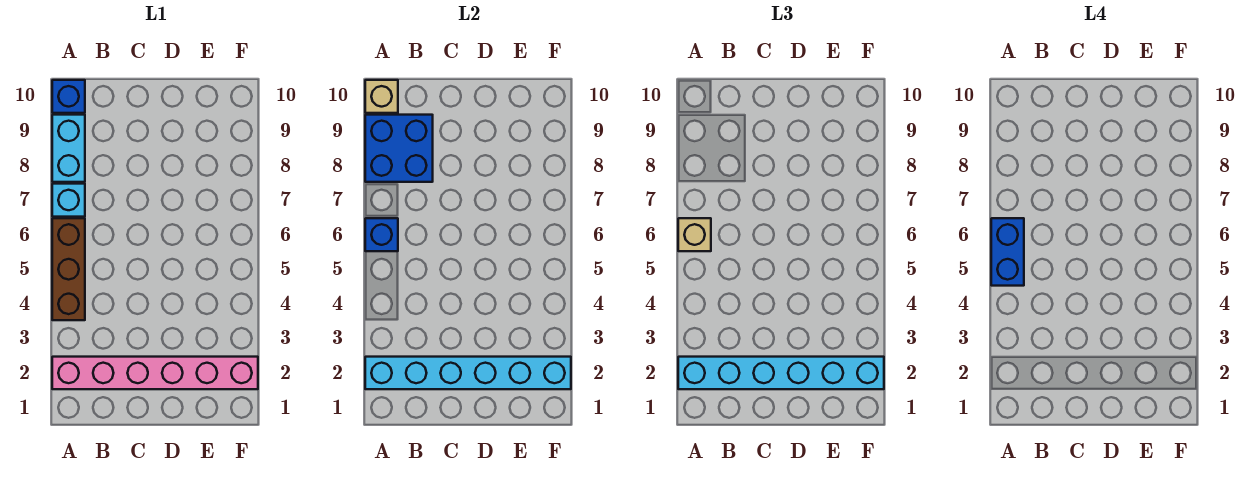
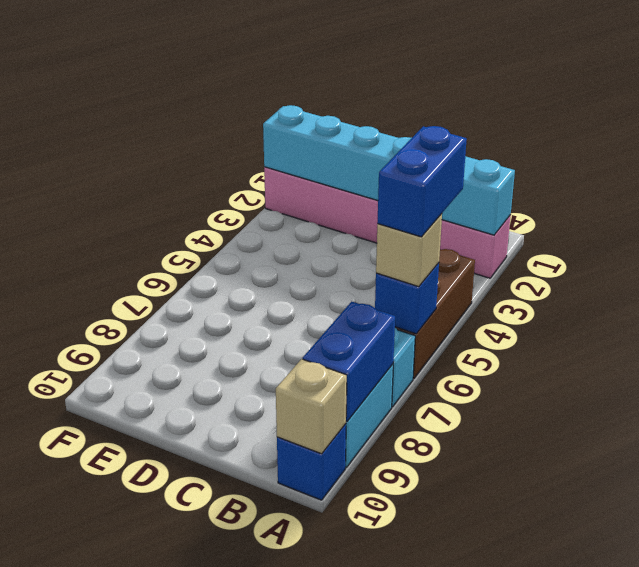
cyan brick A2:F2 level 3 -> none
blue brick A8:B9 level 2 -> blue brick A8:A9 level 2

